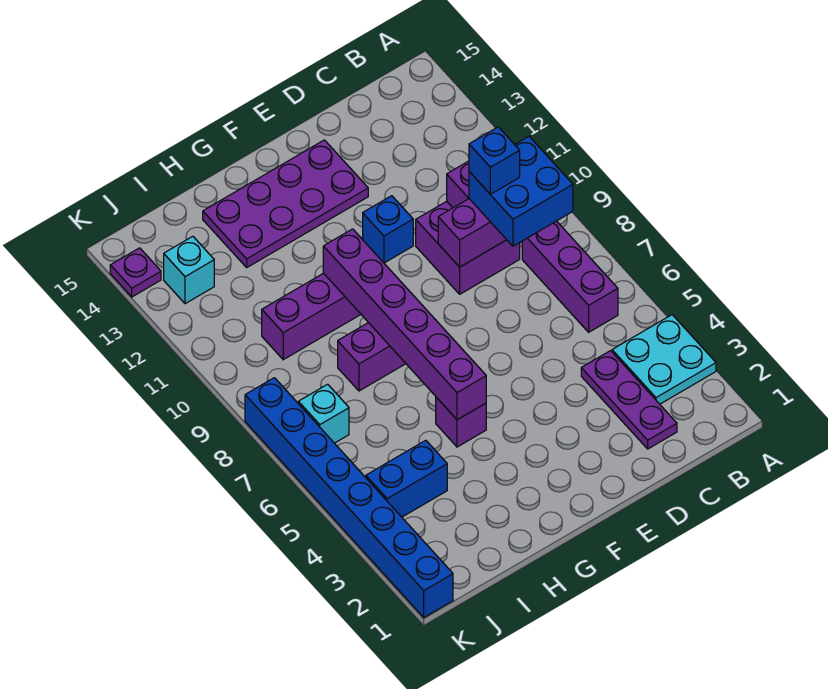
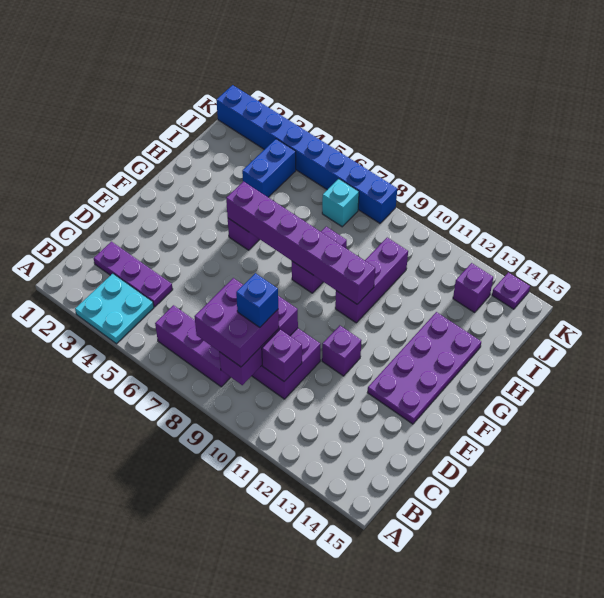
blue brick B8:C9 level 3 -> purple brick B8:C9 level 3
blue brick E11 level 1 -> purple brick E11 level 1
cyan brick J13 level 1 -> purple brick J13 level 1

